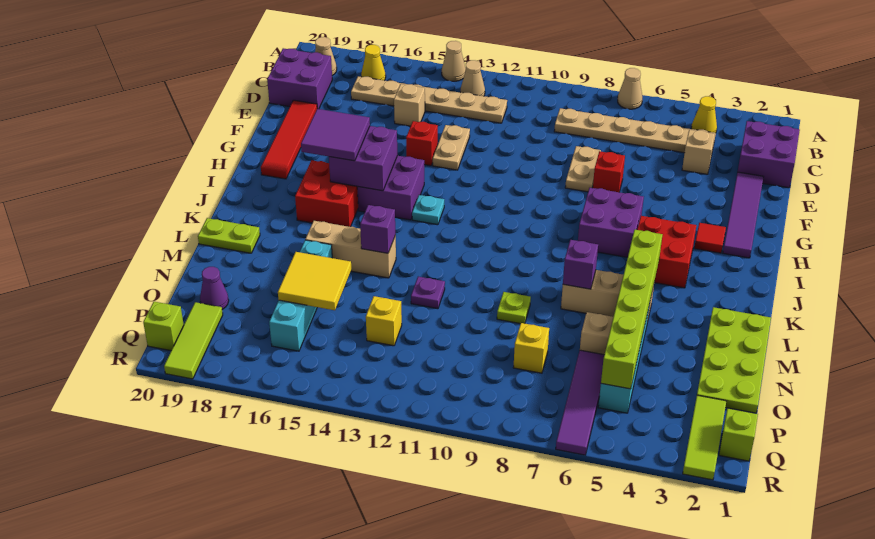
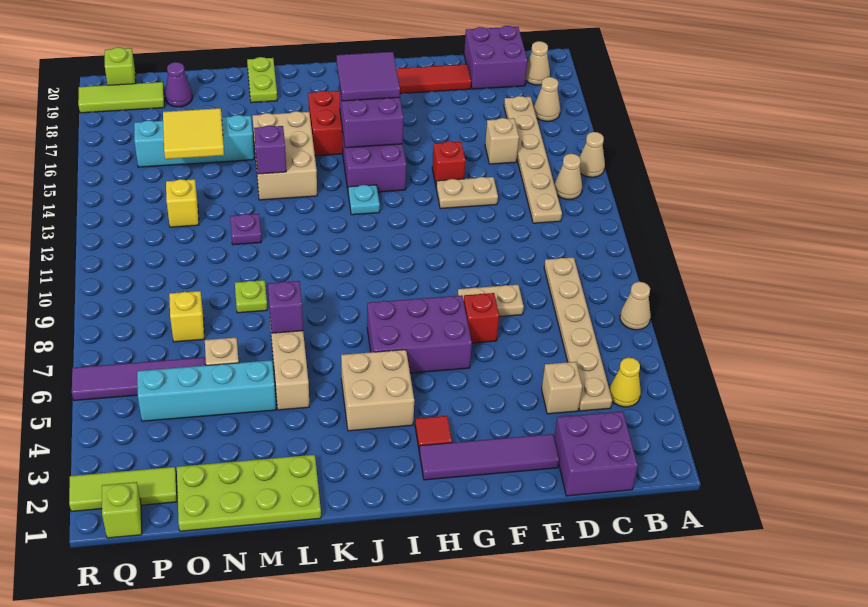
yellow cone B17 level 1 -> tan cone B17 level 1
purple brick H6:I7 level 1 -> purple brick G6:I7 level 1
red brick I4:J5 level 1 -> tan brick I4:J5 level 1
lime brick K5:P5 level 2 -> none
tan brick L14:L16 level 1 -> tan brick K14:L16 level 1

